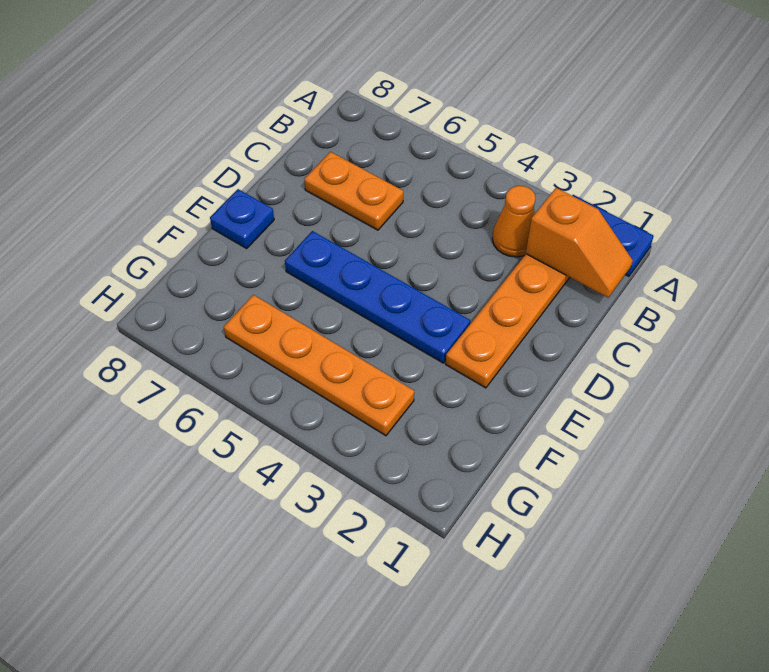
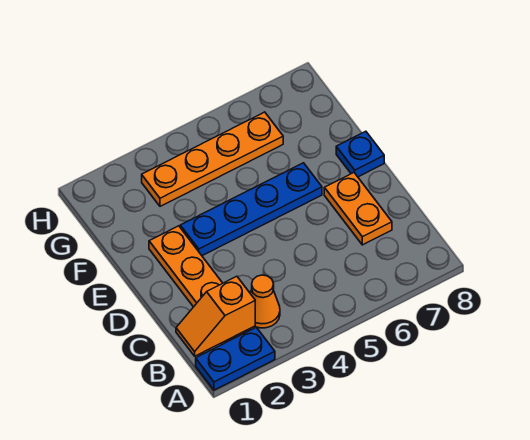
orange plate C6:C7 level 1 -> orange plate C7:D7 level 1

